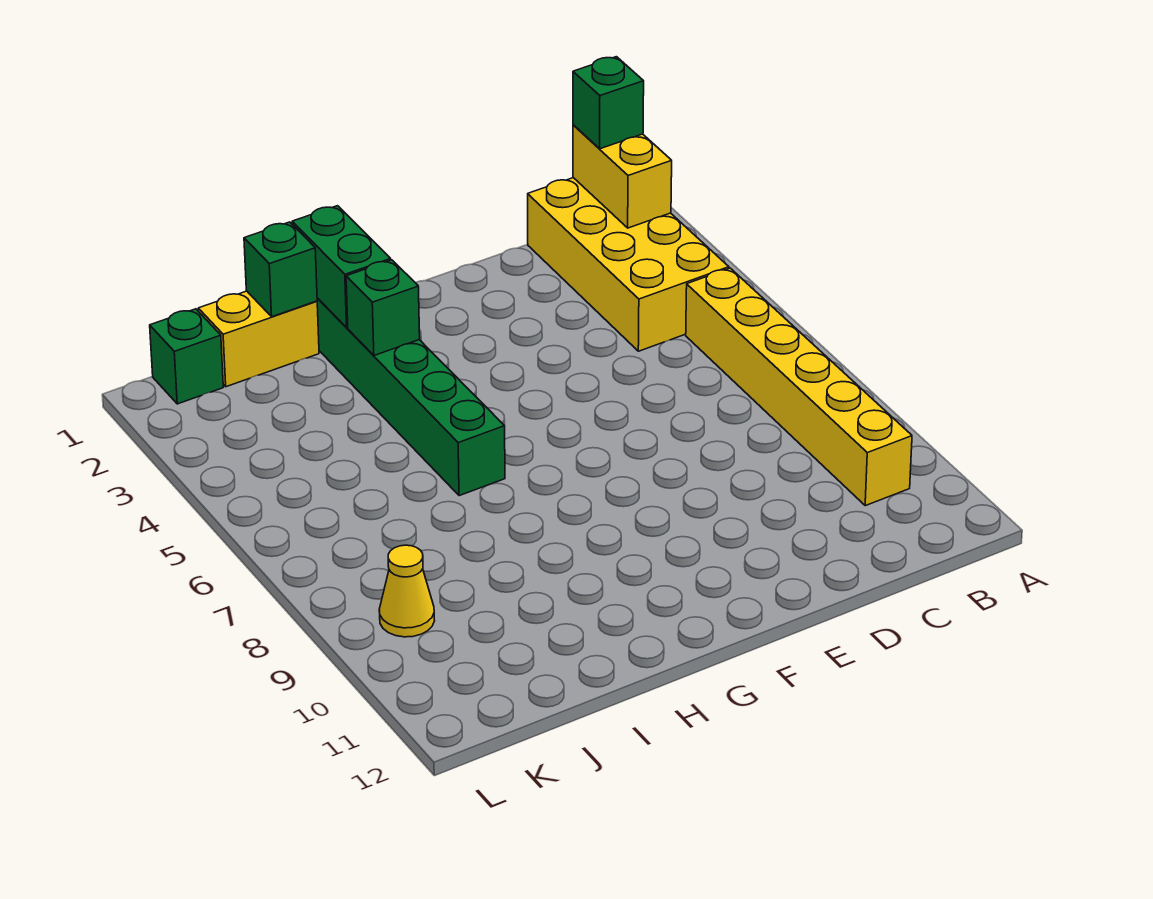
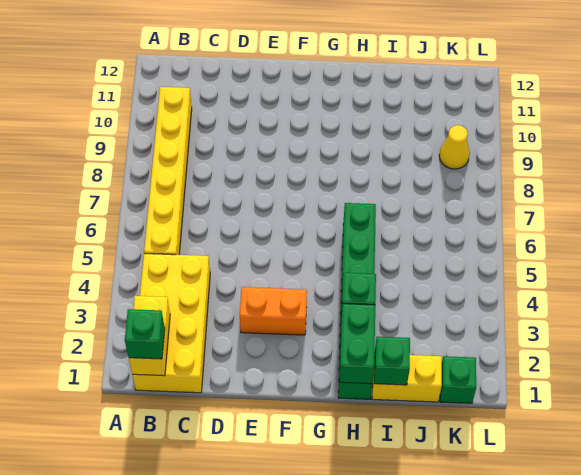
none -> orange brick E3:F3 level 1

